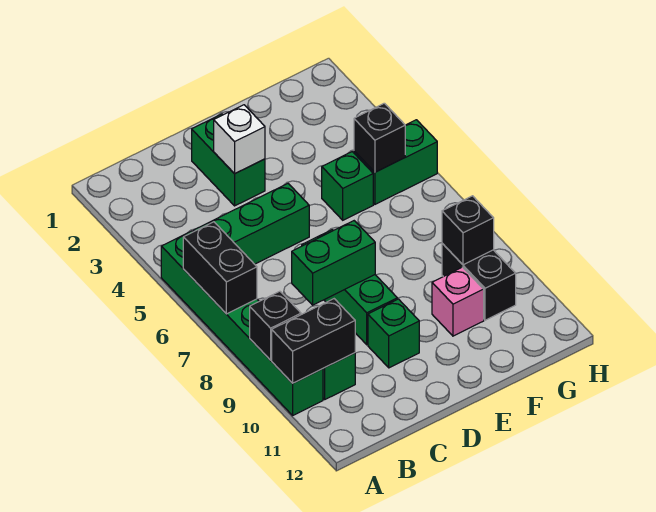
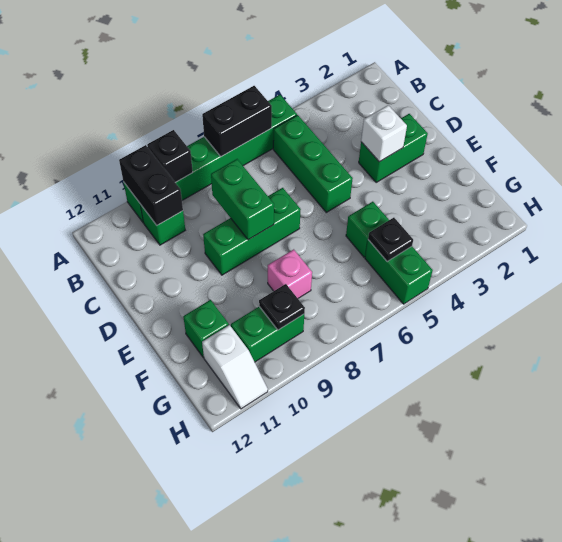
green brick D10 level 1 -> green brick F11 level 1
pink brick F10 level 1 -> pink brick F8 level 1
black brick G5 level 2 -> black plate G5 level 2
black brick G9:G10 level 1 -> green brick G9:G10 level 1
black brick G9 level 2 -> black plate G9 level 2
none -> white slope G11:H11 level 1 top G

